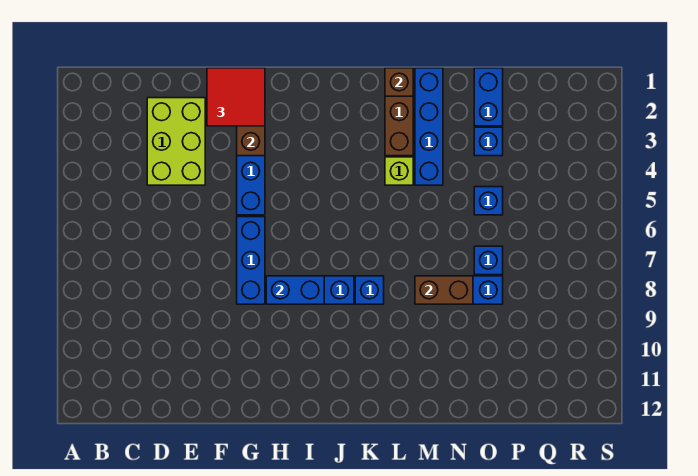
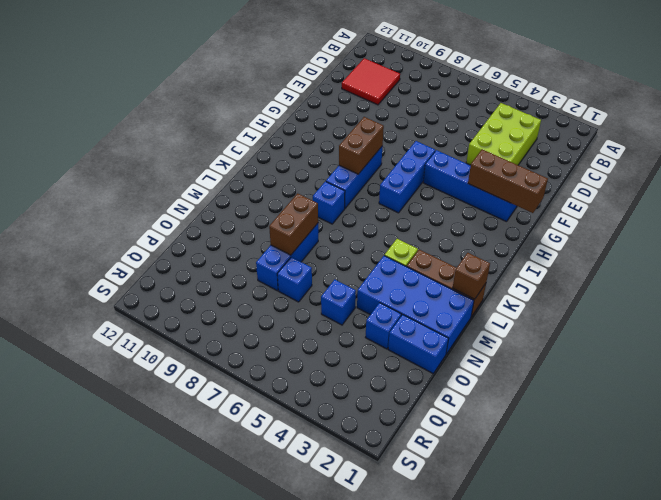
lime brick D2:E4 level 1 -> lime brick C3:E4 level 1
red tile F1:G2 level 3 -> red tile C10:D11 level 1
blue brick G6:G8 level 1 -> blue brick G6:I6 level 1
blue brick H8:I8 level 2 -> brown brick H8:I8 level 2
blue brick M1:M4 level 1 -> blue brick M1:N4 level 1

